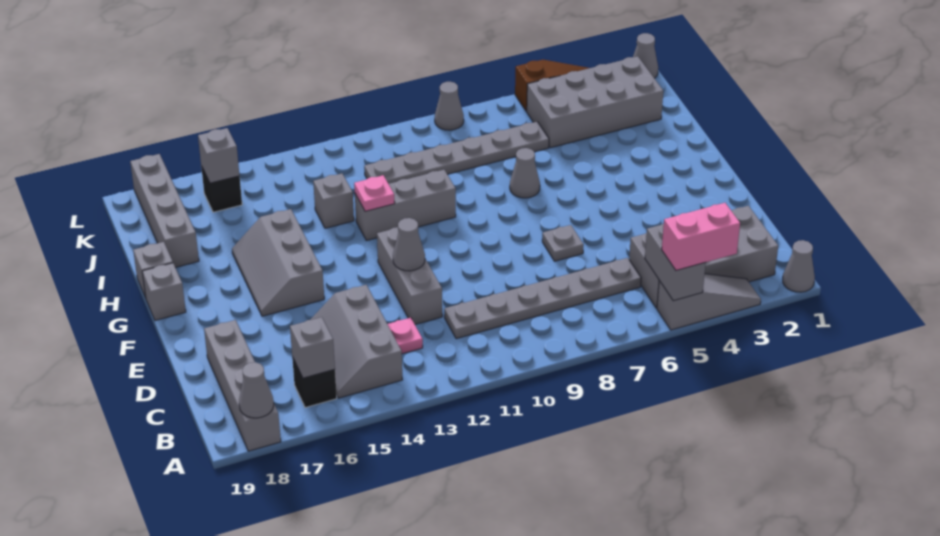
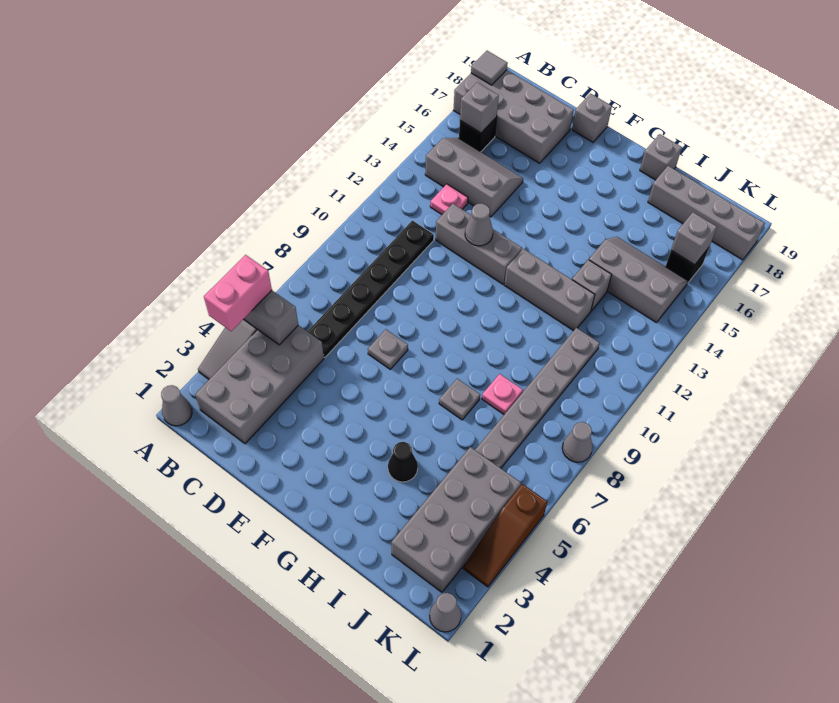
grey brick A18:D18 level 1 -> grey brick A17:D18 level 1
grey cone A18 level 2 -> grey tile A18 level 2
grey plate C6:C11 level 1 -> black plate C6:C11 level 1
grey slope F15:H16 level 1 top 15 -> grey slope I14:K15 level 1 top 14
grey brick G19 level 1 -> grey brick E19 level 1
none -> black cone H4 level 1
grey cone H7 level 1 -> grey plate H7 level 1
grey brick H10:H12 level 1 -> grey brick G12:I12 level 1
pink plate H12 level 2 -> pink plate I8 level 1

